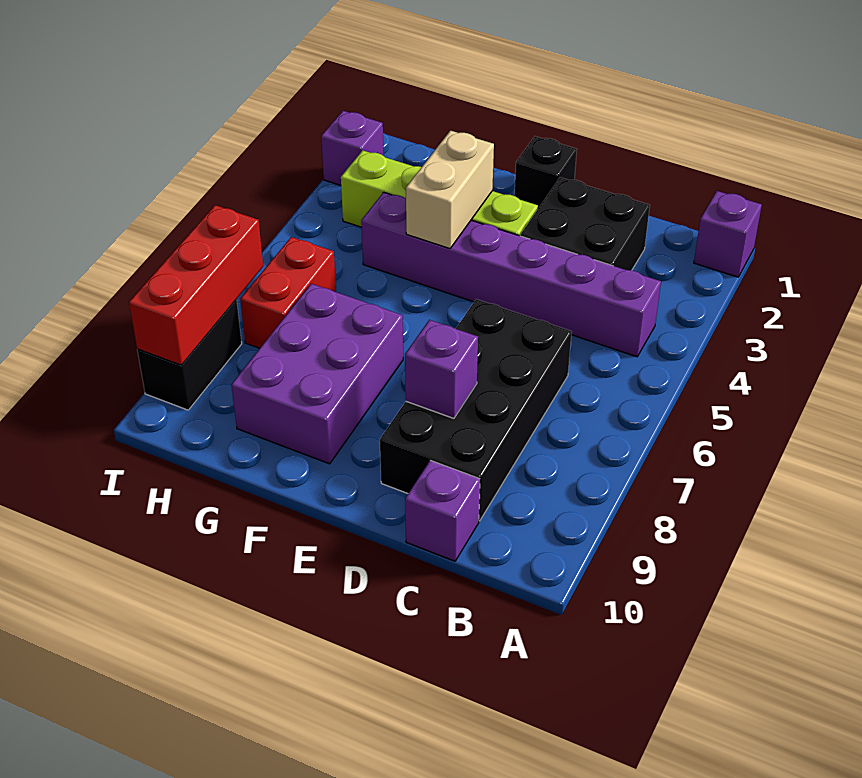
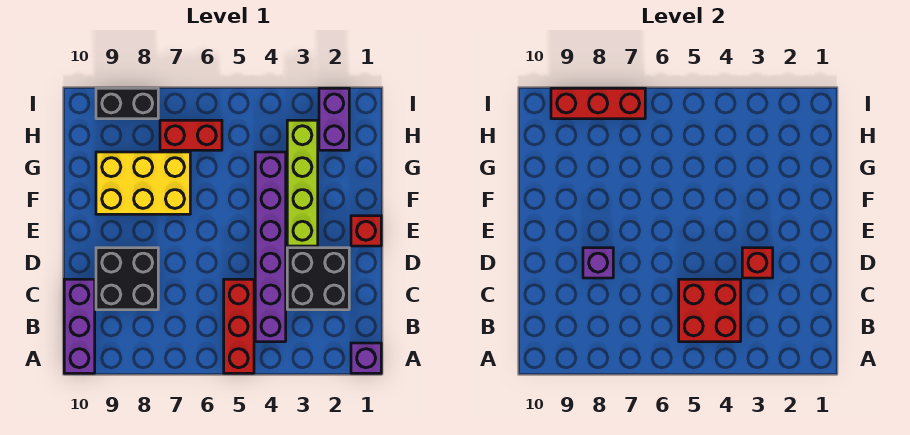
none -> red brick A5:C5 level 1
none -> red brick B4:C5 level 2
black brick C6:D9 level 1 -> black brick C8:D9 level 1
purple brick C10 level 1 -> purple brick A10:C10 level 1
none -> red brick D3 level 2
black brick E1 level 1 -> red brick E1 level 1
tan brick F3:F4 level 2 -> none
purple brick F7:G9 level 1 -> yellow brick F7:G9 level 1
purple brick I2 level 1 -> purple brick H2:I2 level 1

